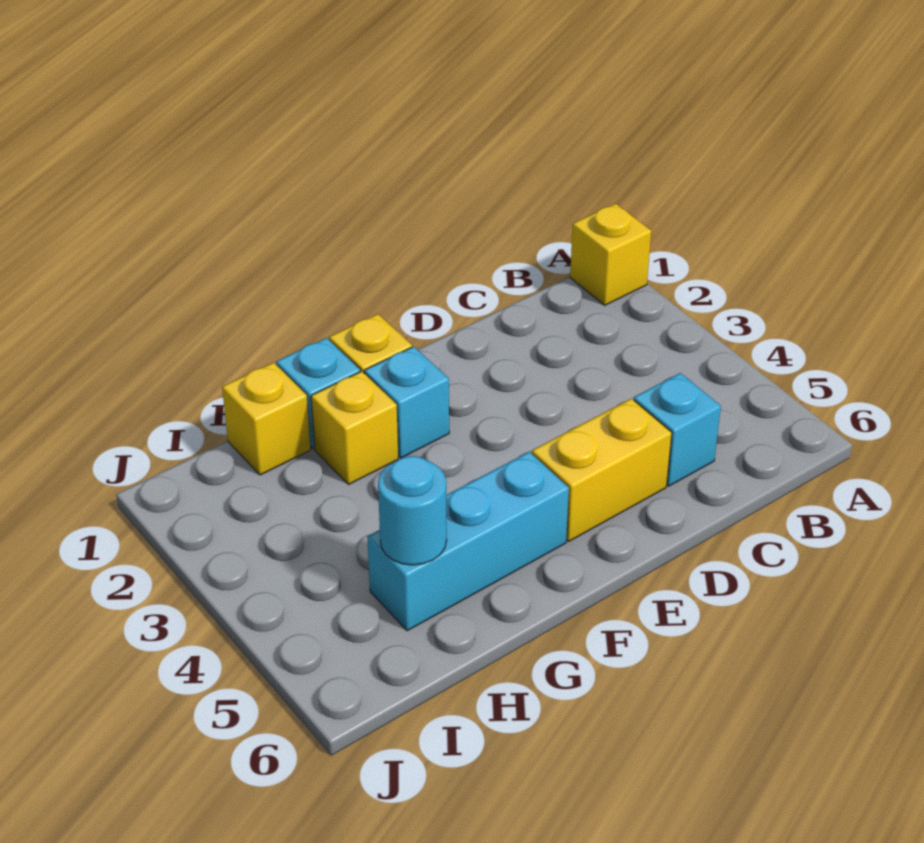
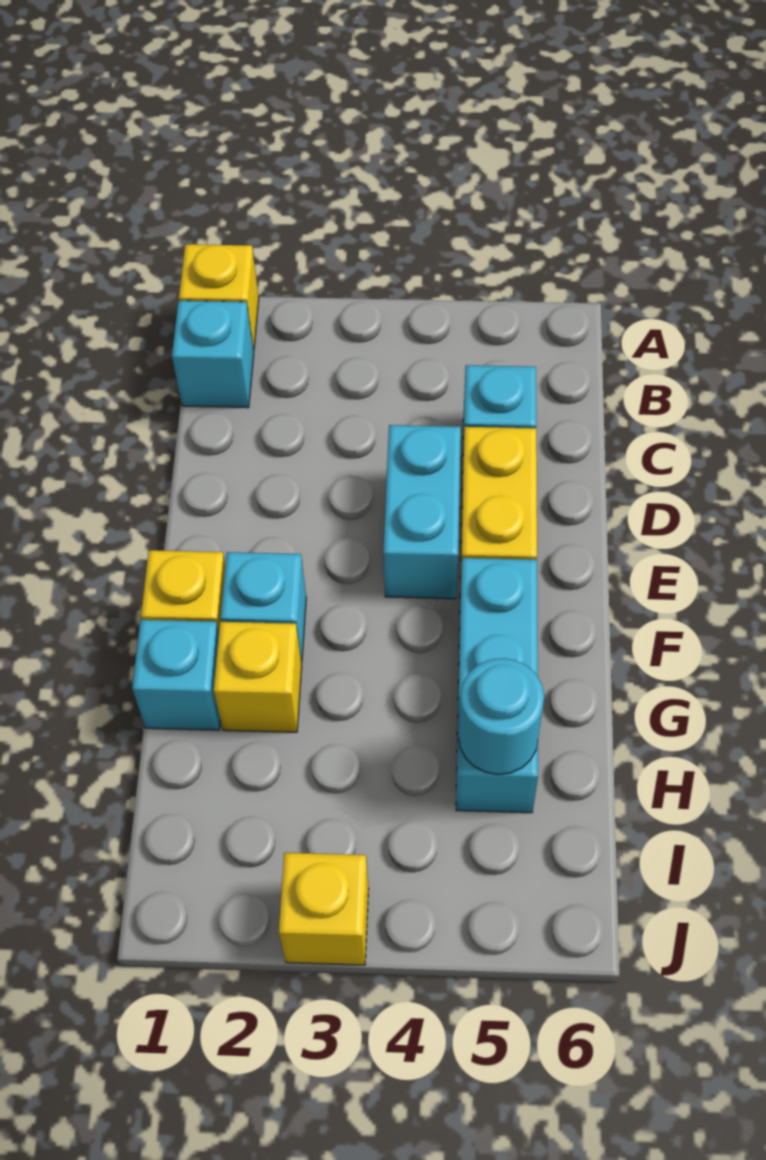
none -> cyan brick B1 level 1
none -> cyan brick D4:E4 level 1
yellow brick H1 level 1 -> yellow brick J3 level 1

